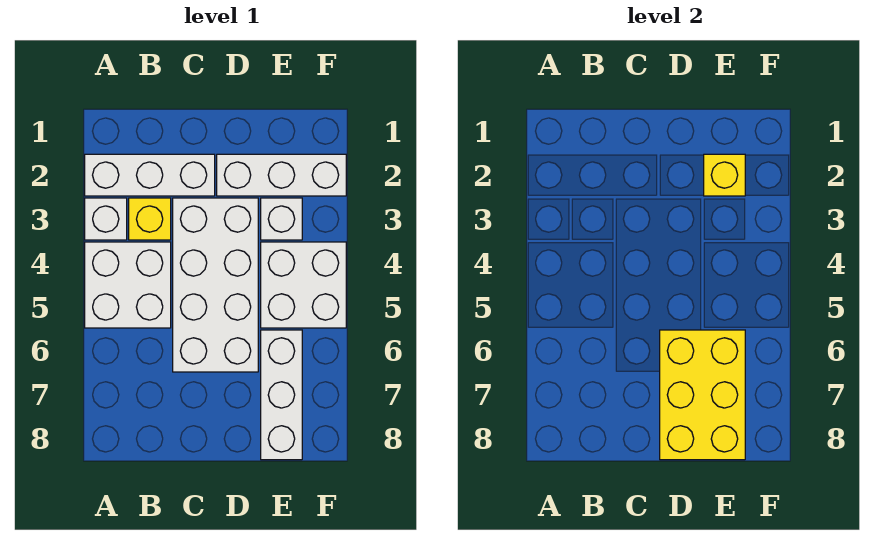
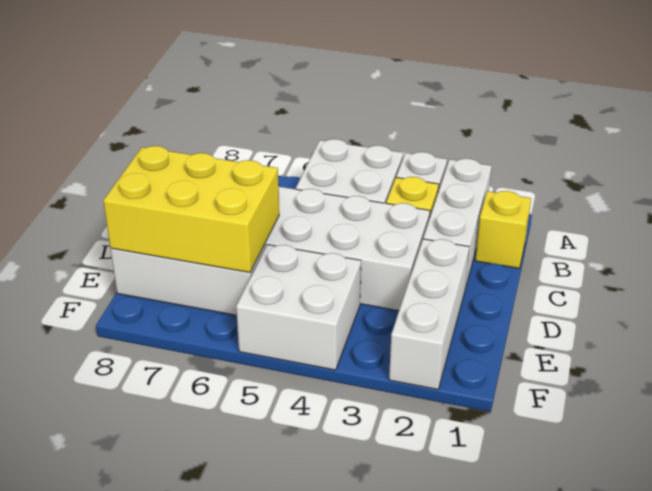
yellow brick E2 level 2 -> yellow brick B1 level 1
white brick E3 level 1 -> none

